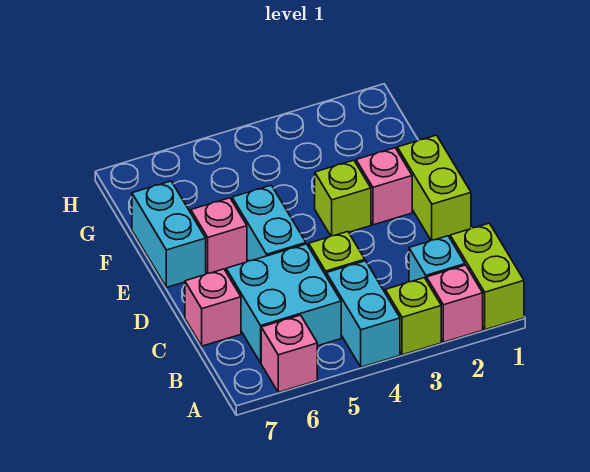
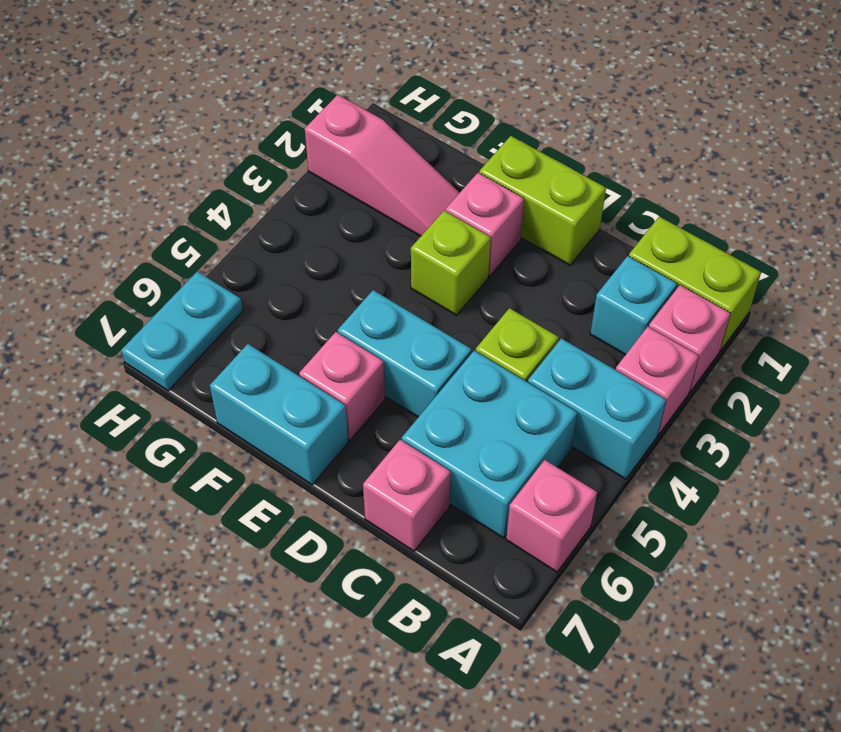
lime brick A3 level 1 -> pink brick A3 level 1
none -> pink slope F2:H2 level 1 top H
none -> cyan plate H6:H7 level 1

